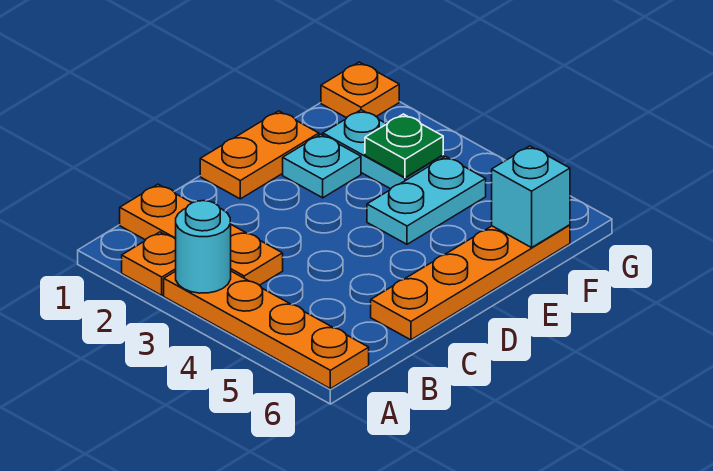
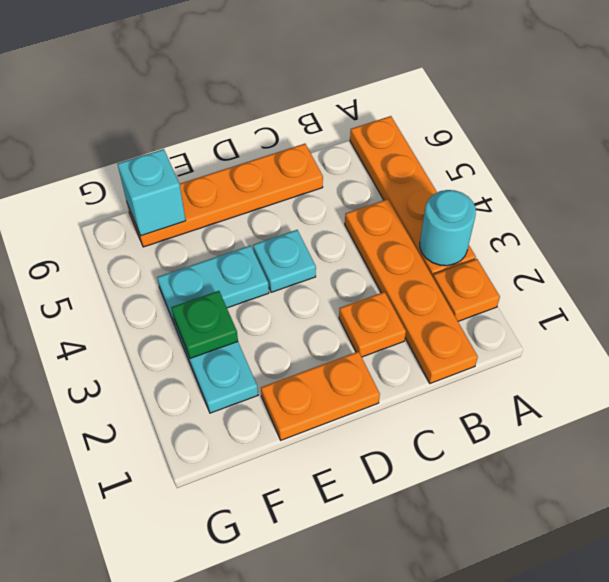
orange plate B1:B3 level 1 -> orange plate B1:B4 level 1
cyan plate E2 level 1 -> cyan plate D4 level 1
orange plate G1 level 1 -> orange plate C2 level 1

